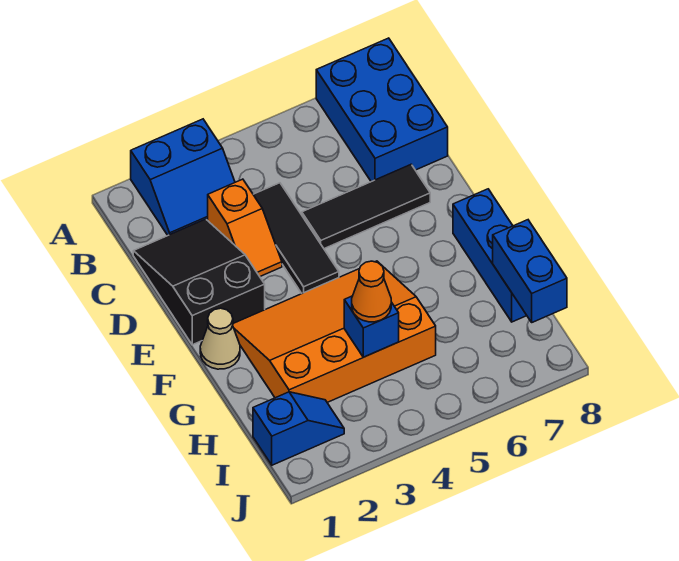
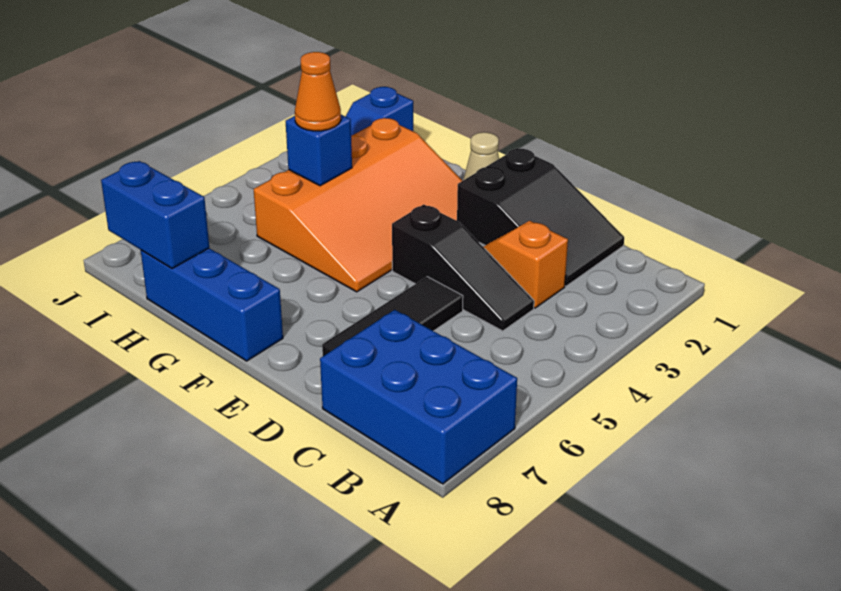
blue slope A2:B3 level 1 top A -> none
black tile C4:E4 level 1 -> black slope C4:E4 level 1 top E

